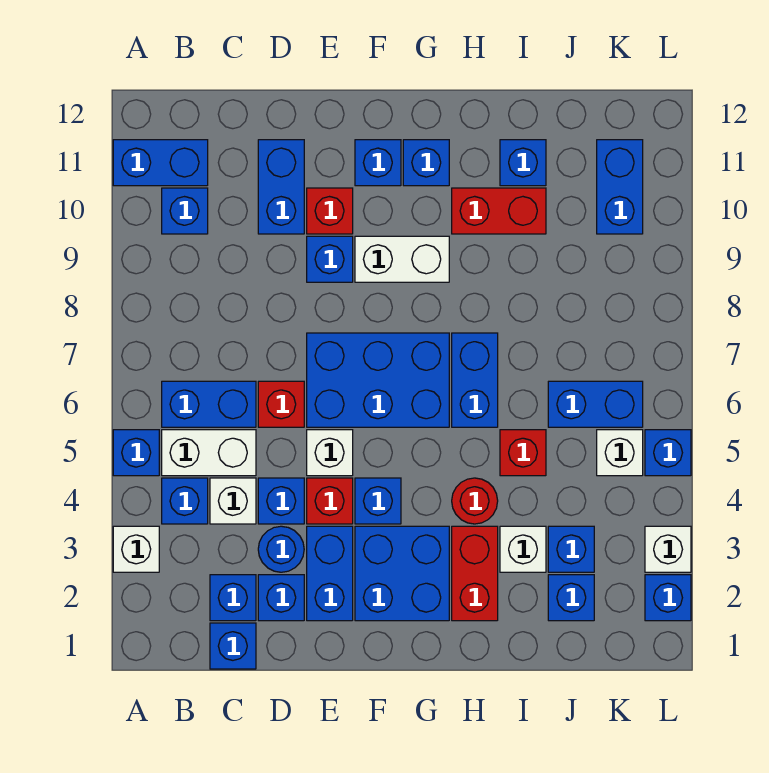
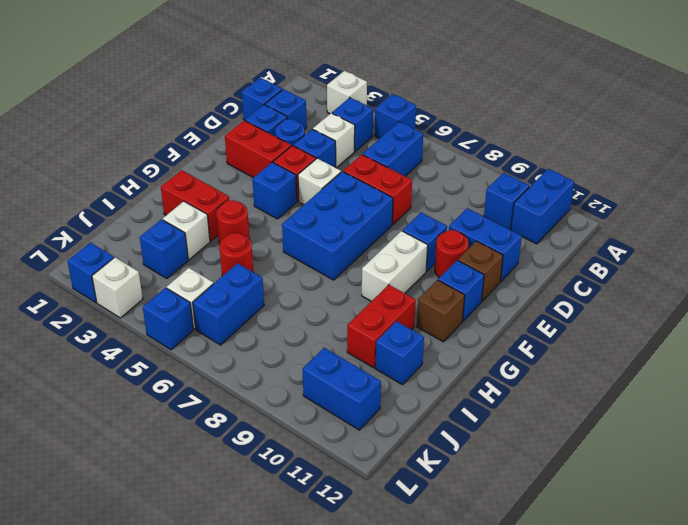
white brick B5:C5 level 1 -> none
red brick D6 level 1 -> red brick D6:D7 level 1
blue brick E2:E3 level 1 -> red brick E2:E3 level 1
red brick E10 level 1 -> red round brick E10 level 1
none -> brown brick E11 level 1
blue brick F2:G3 level 1 -> none
blue brick G11 level 1 -> brown brick G11 level 1
blue brick H6:H7 level 1 -> none
red brick I5 level 1 -> red round brick I5 level 1
blue brick J2 level 1 -> none

